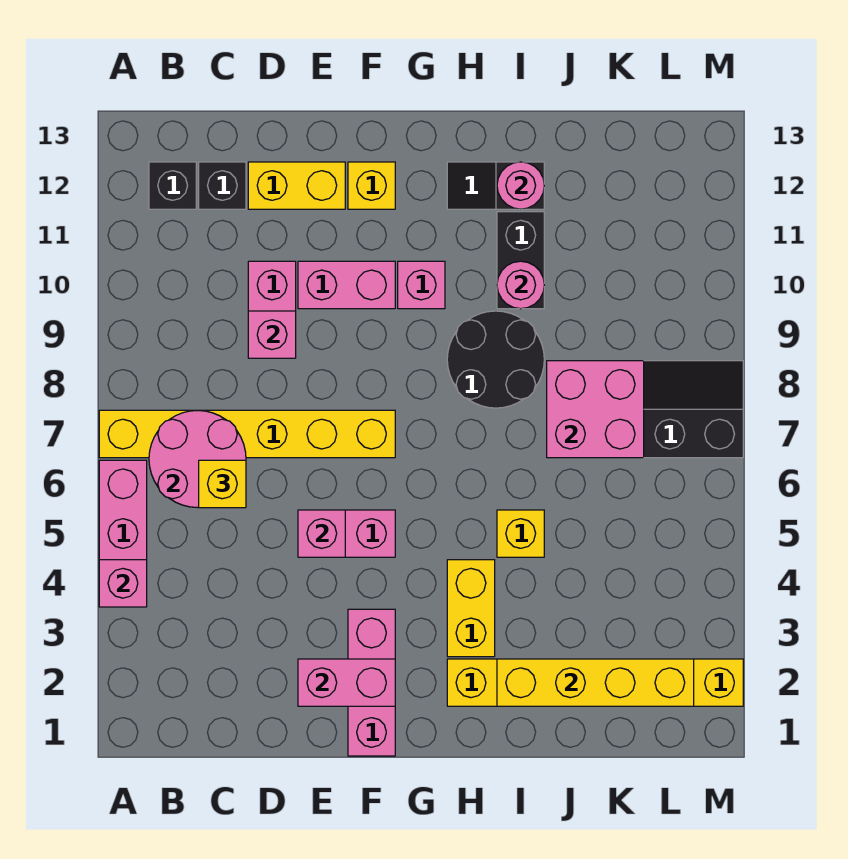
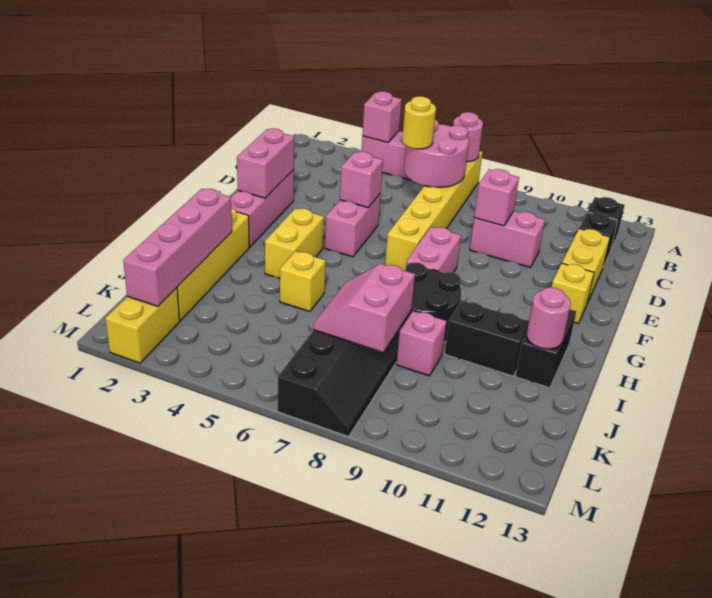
yellow brick C6 level 3 -> yellow round brick C6 level 3
pink brick E10:F10 level 1 -> pink brick F8:G8 level 1
pink brick F1:F3 level 1 -> pink brick E2:G2 level 1
pink brick G10 level 1 -> pink brick J9 level 1
yellow brick H3:H4 level 1 -> yellow brick G4:H4 level 1
black slope H12:I12 level 1 top I -> black brick H12:I12 level 1
yellow brick I2:L2 level 2 -> pink brick I2:L2 level 2
pink round brick I10 level 2 -> pink round brick A7 level 2
pink brick J7:K8 level 2 -> pink slope J7:K8 level 2 top 8

